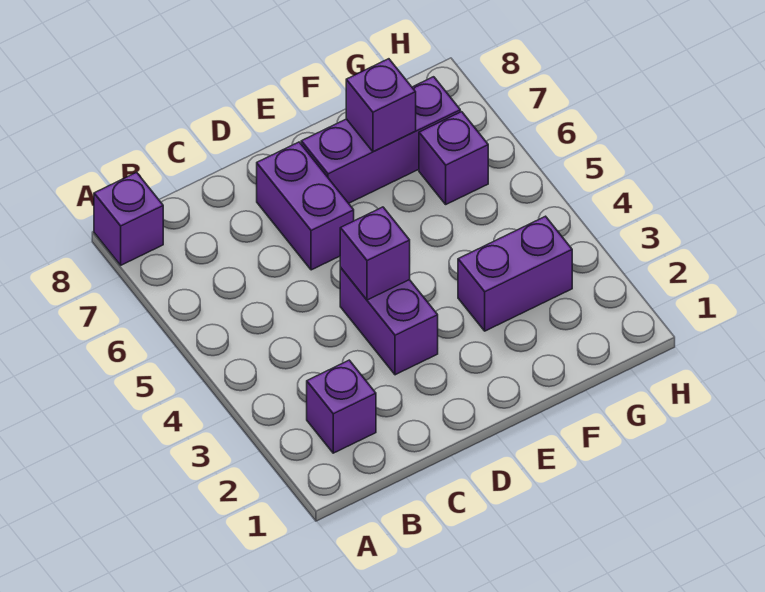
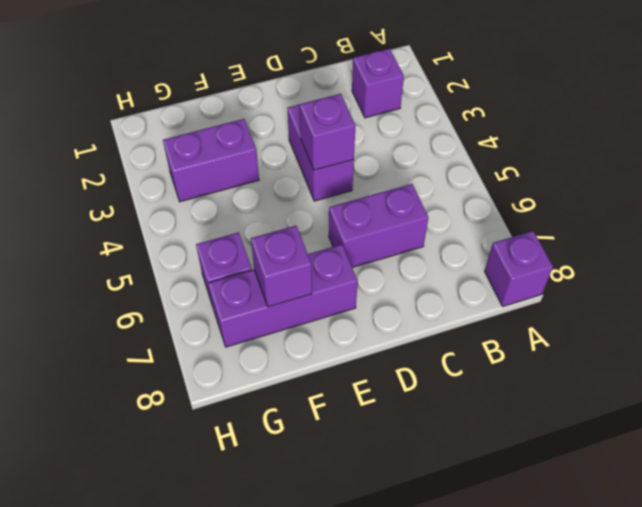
purple brick D6:D7 level 1 -> purple brick C6:D6 level 1

